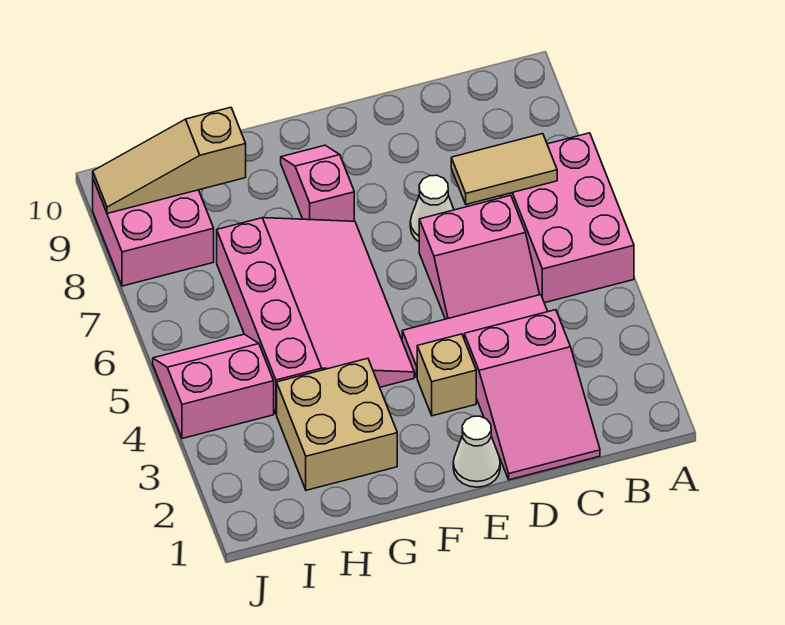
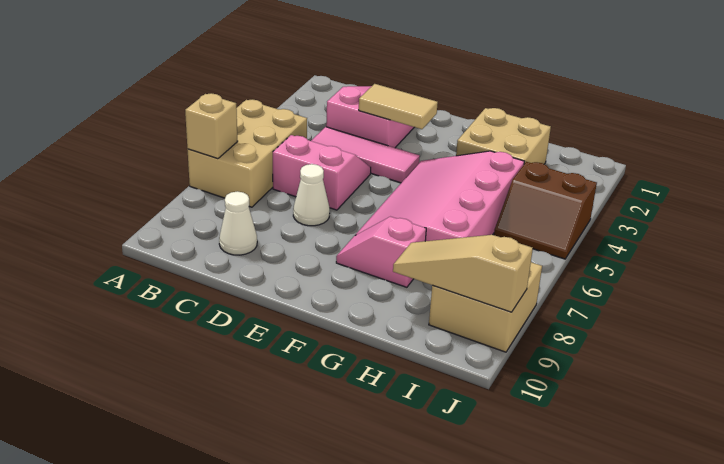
pink brick A5:B7 level 1 -> tan brick A5:B7 level 1
tan tile B7:C7 level 2 -> tan tile D3:E3 level 2
white cone E1 level 1 -> white cone C9 level 1
tan brick E3 level 1 -> tan brick A7 level 2
pink slope F8:F9 level 1 top 8 -> pink slope F8:G8 level 1 top G
tan slope H9:J9 level 2 top H -> tan slope H9:J9 level 2 top J
pink slope I4:J5 level 1 top 4 -> brown slope I4:J5 level 1 top 4
pink brick I8:J9 level 1 -> tan brick I8:J9 level 1

